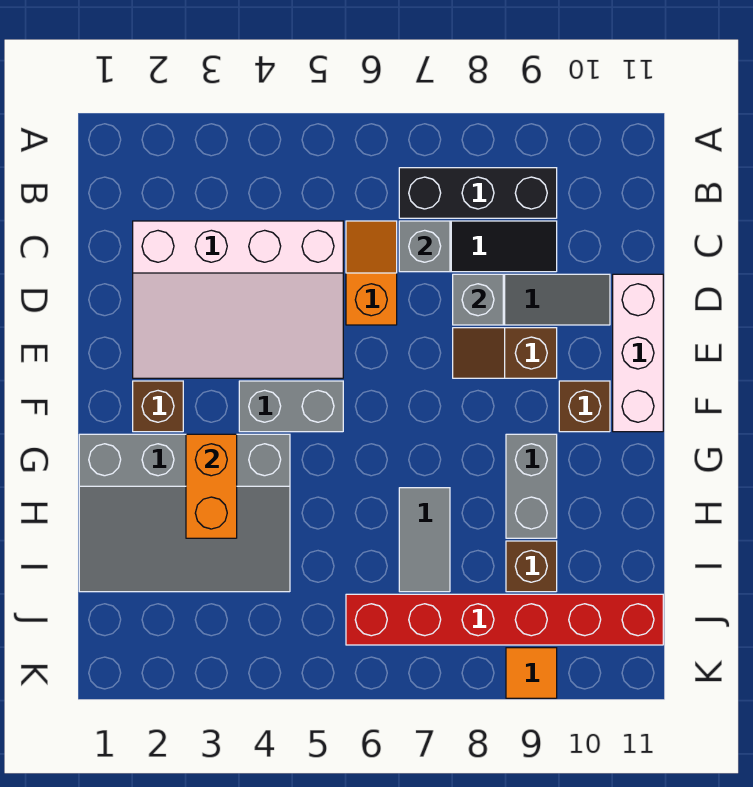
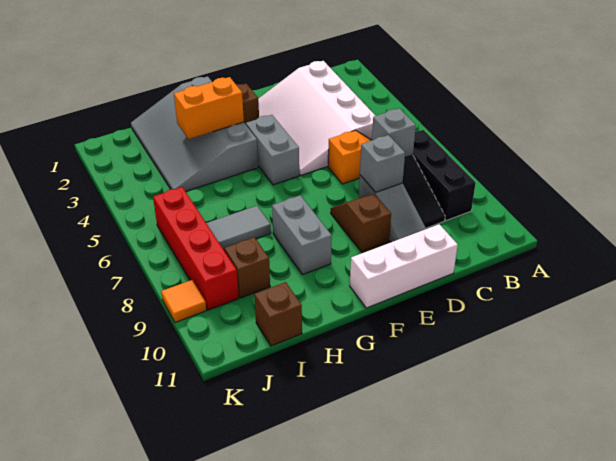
brown brick F10 level 1 -> brown brick I11 level 1
grey brick G9:H9 level 1 -> grey brick G8:G9 level 1
red brick J6:J11 level 1 -> red brick J6:J9 level 1

